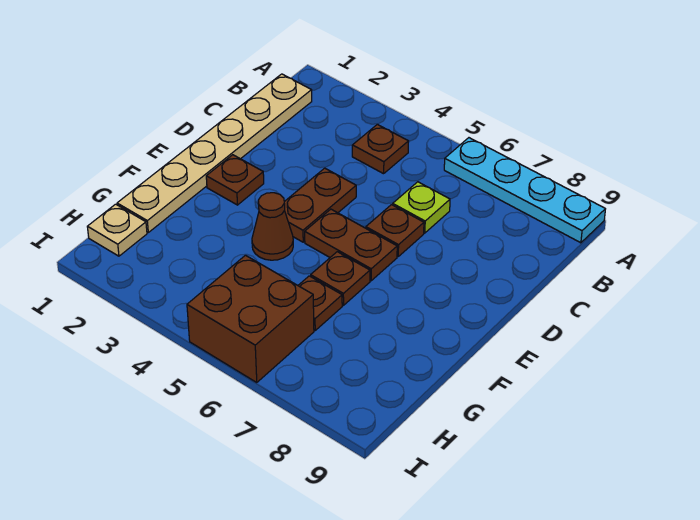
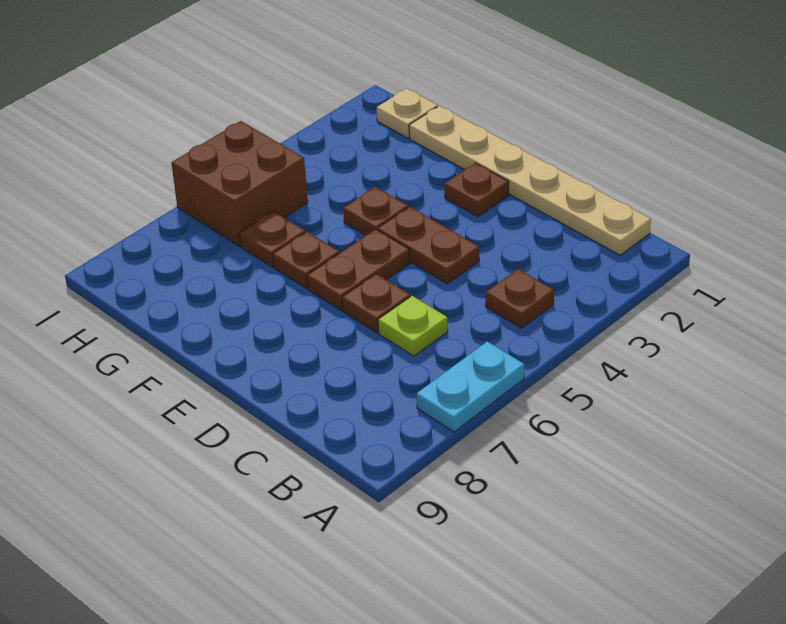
cyan plate A6:A9 level 1 -> cyan plate A6:A7 level 1
brown cone F4 level 1 -> brown plate F4 level 1

